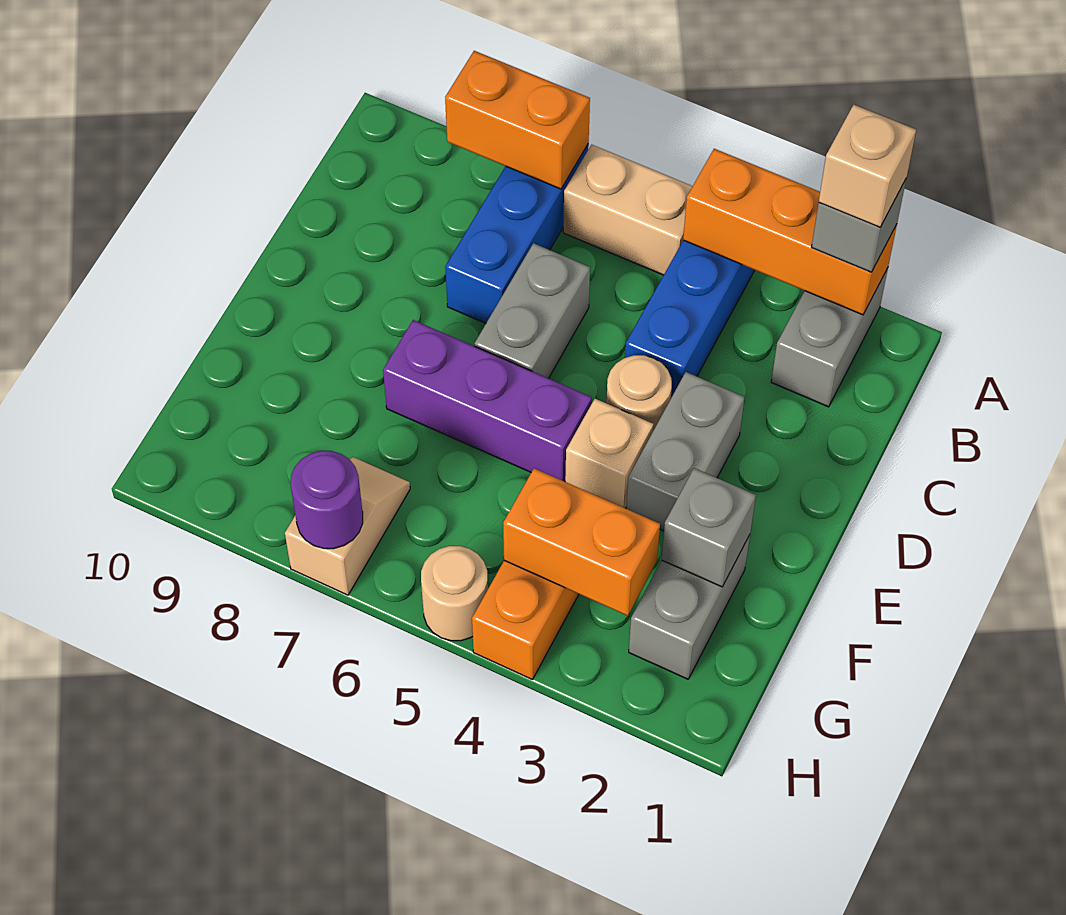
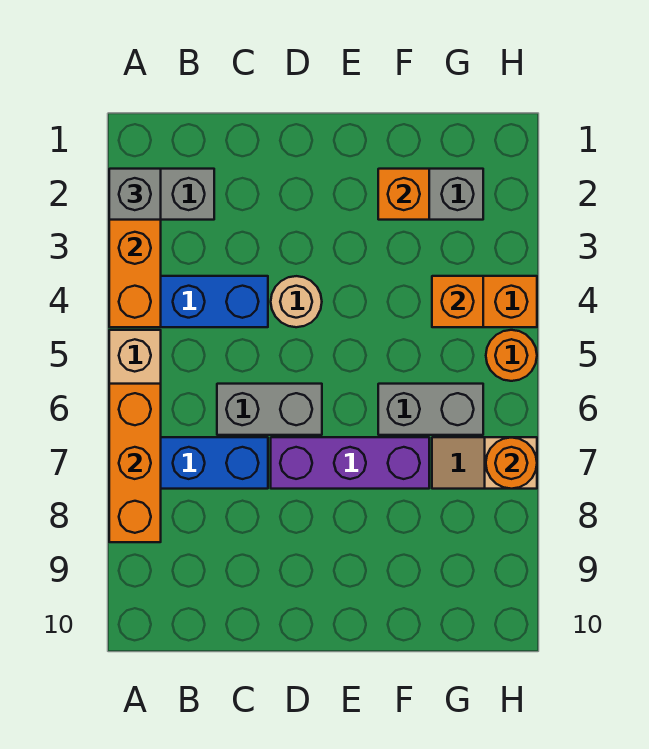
tan brick A2 level 4 -> none
orange brick A7:A8 level 2 -> orange brick A6:A8 level 2
grey brick D3:E3 level 1 -> grey brick F6:G6 level 1
tan brick E4 level 1 -> none
purple brick E5:E7 level 1 -> purple brick D7:F7 level 1
grey brick F2 level 2 -> orange brick F2 level 2
orange brick G3:G4 level 2 -> orange brick G4 level 2
tan round brick H5 level 1 -> orange round brick H5 level 1
purple round brick H7 level 2 -> orange round brick H7 level 2

